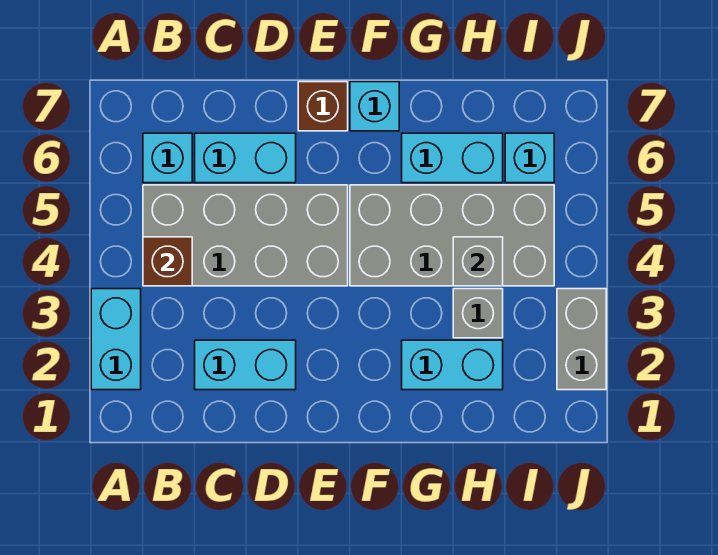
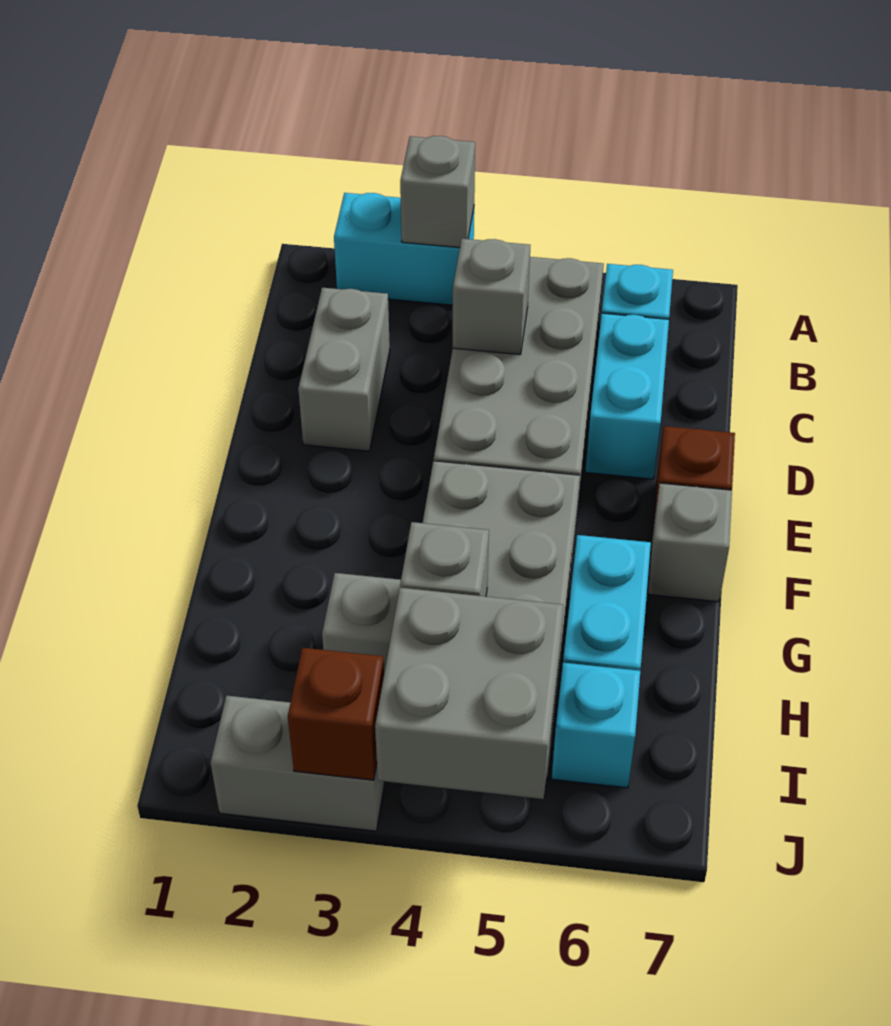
none -> grey brick A3 level 2
brown brick B4 level 2 -> brown brick J3 level 2
cyan brick C2:D2 level 1 -> grey brick C2:D2 level 1
none -> grey brick C4 level 2
cyan brick F7 level 1 -> grey brick F7 level 1
cyan brick G2:H2 level 1 -> none
none -> grey brick I4:J5 level 2

